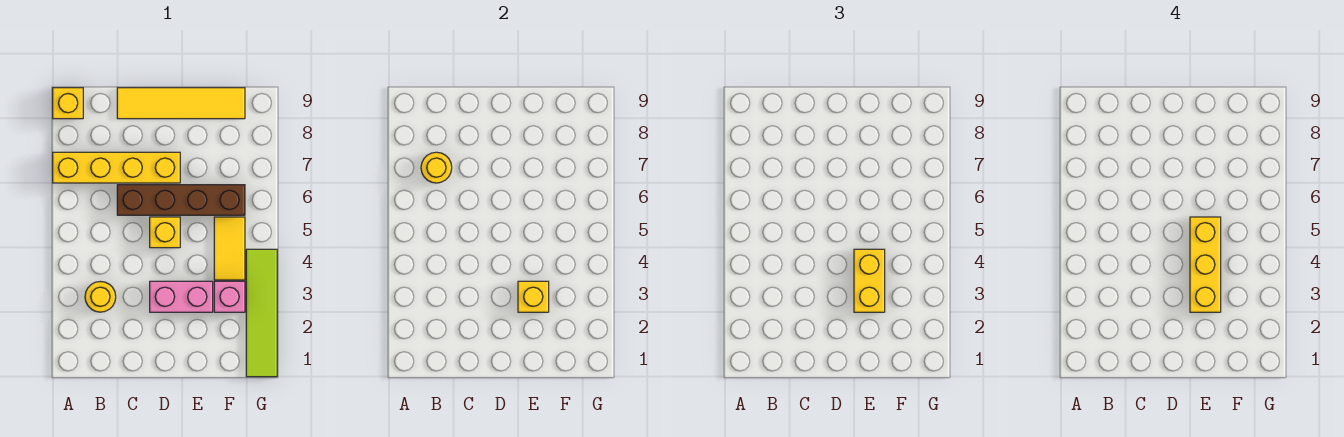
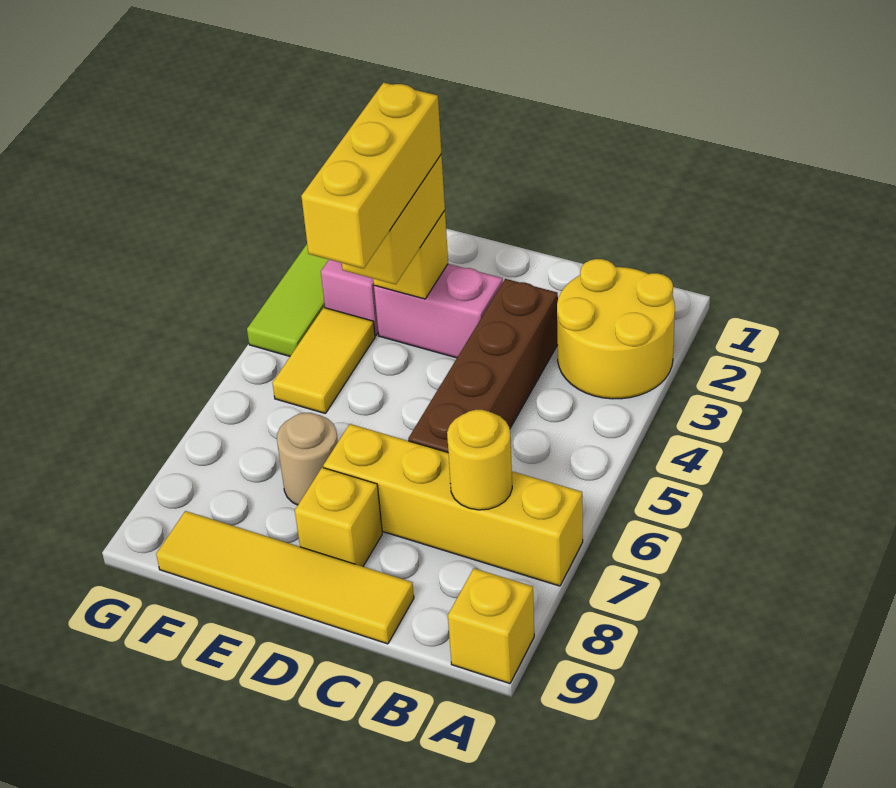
yellow round brick B3 level 1 -> yellow round brick A2:B3 level 1
brown brick C6:F6 level 1 -> brown brick C3:C6 level 1
yellow brick D5 level 1 -> yellow brick D8 level 1
none -> tan round brick E7 level 1

